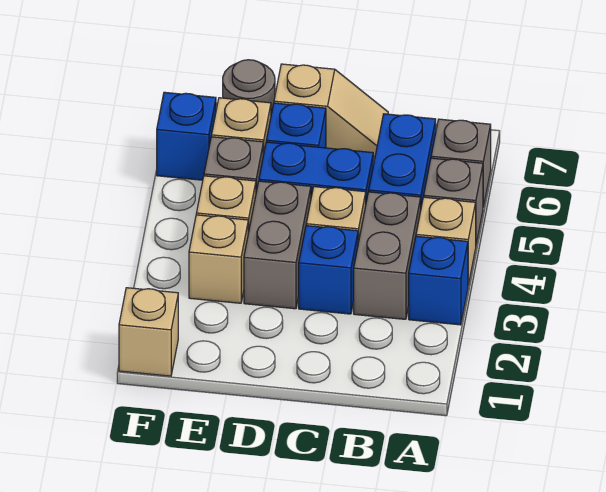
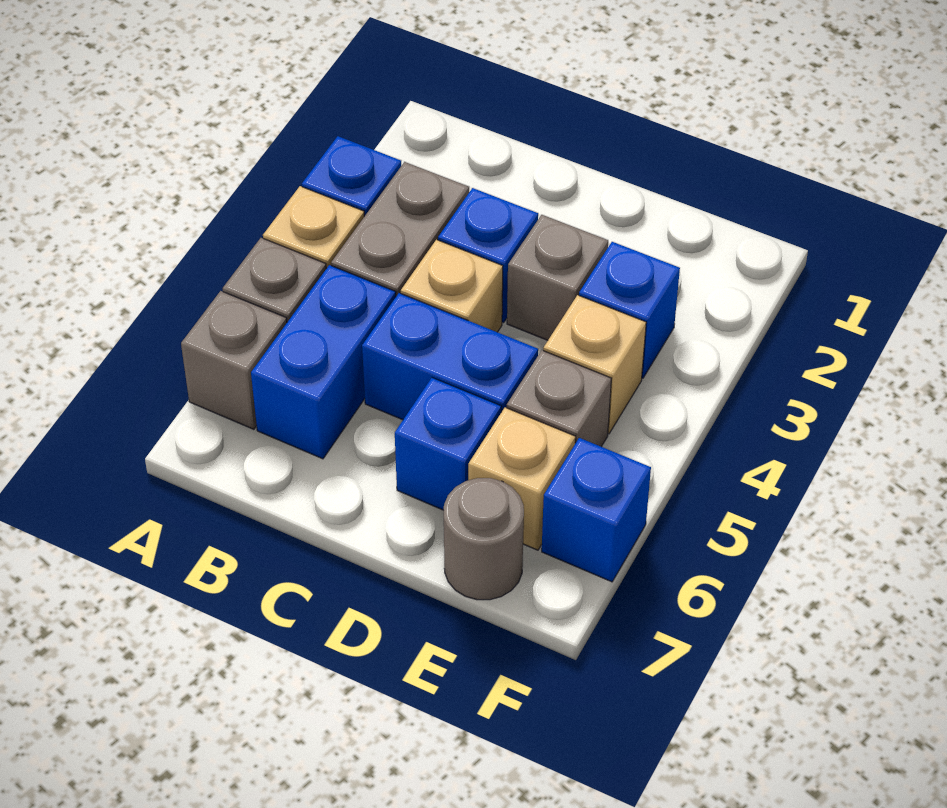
tan slope C7:D7 level 1 top D -> none
grey brick D3:D4 level 1 -> grey brick D3 level 1
tan brick E3 level 1 -> blue brick E3 level 1
tan brick F1 level 1 -> none

